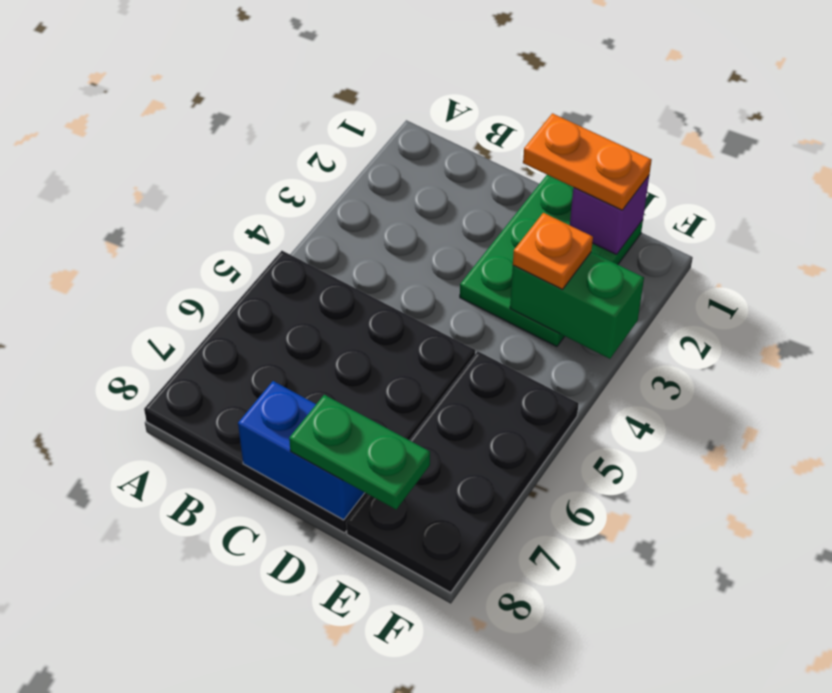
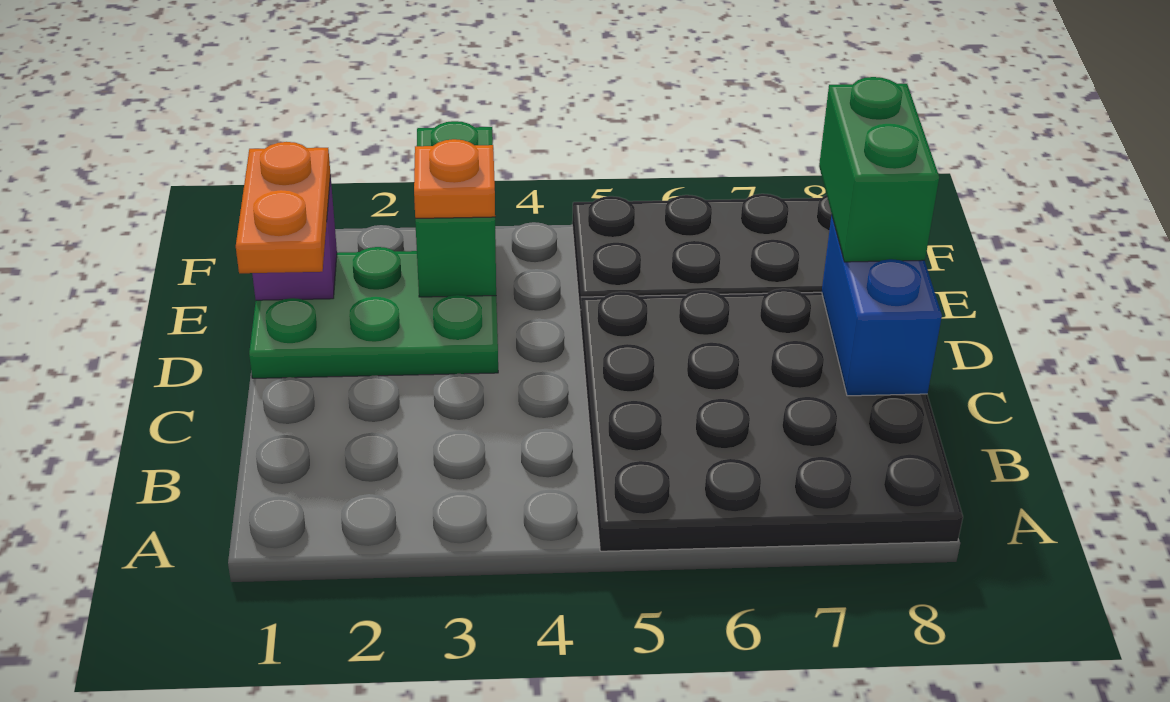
green plate D8:E8 level 3 -> green brick D8:E8 level 3

